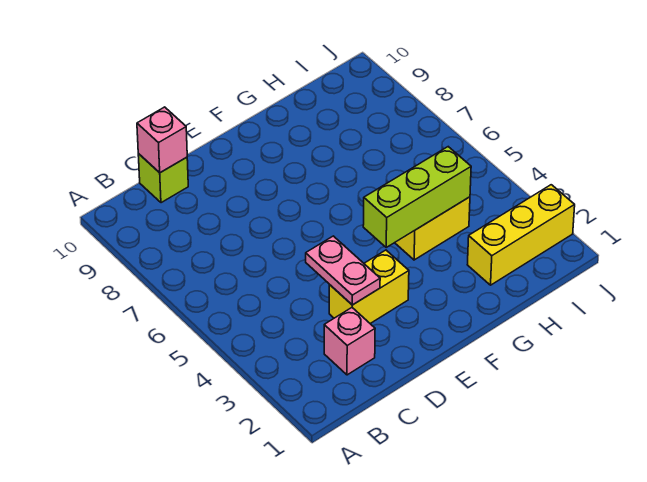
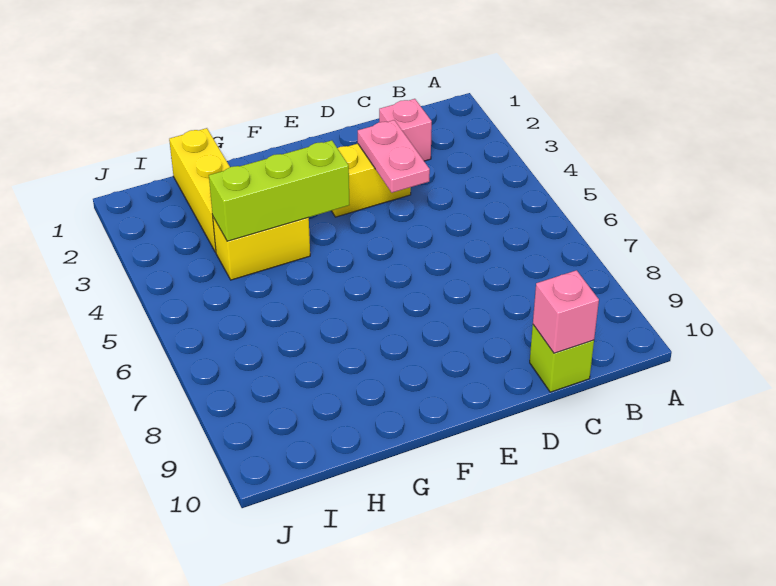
yellow brick H2:J2 level 1 -> yellow brick H1:H3 level 1

